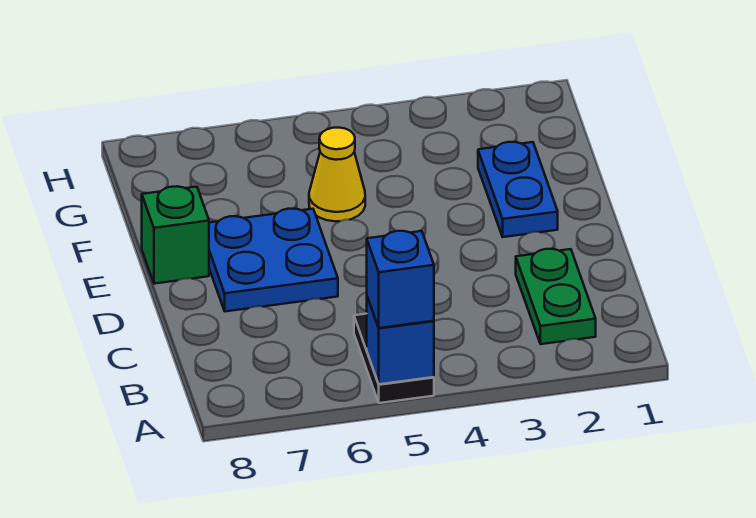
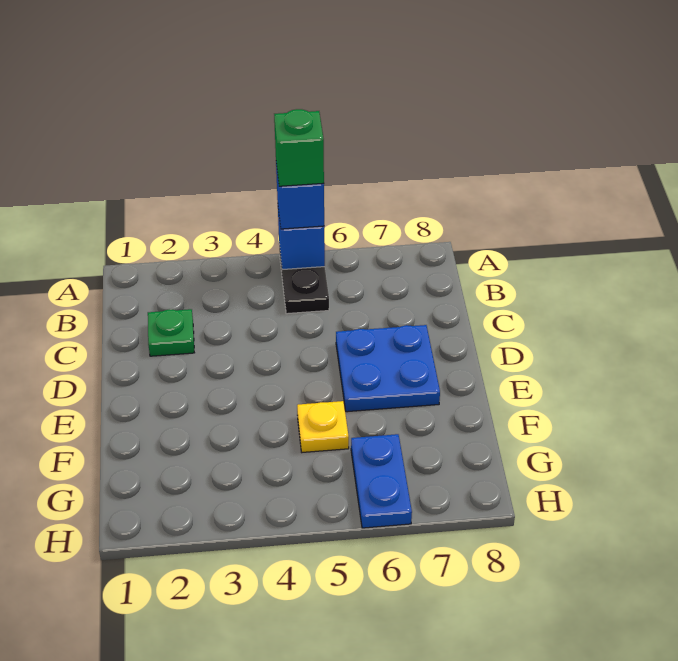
green plate B2:C2 level 1 -> green plate C2 level 1
blue plate E2:F2 level 1 -> blue plate G6:H6 level 1
green brick E8 level 1 -> green brick A5 level 4
yellow cone F5 level 1 -> yellow plate F5 level 1

